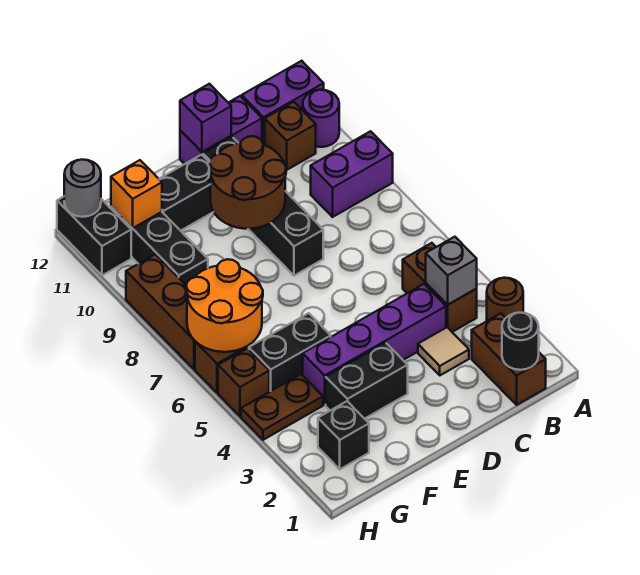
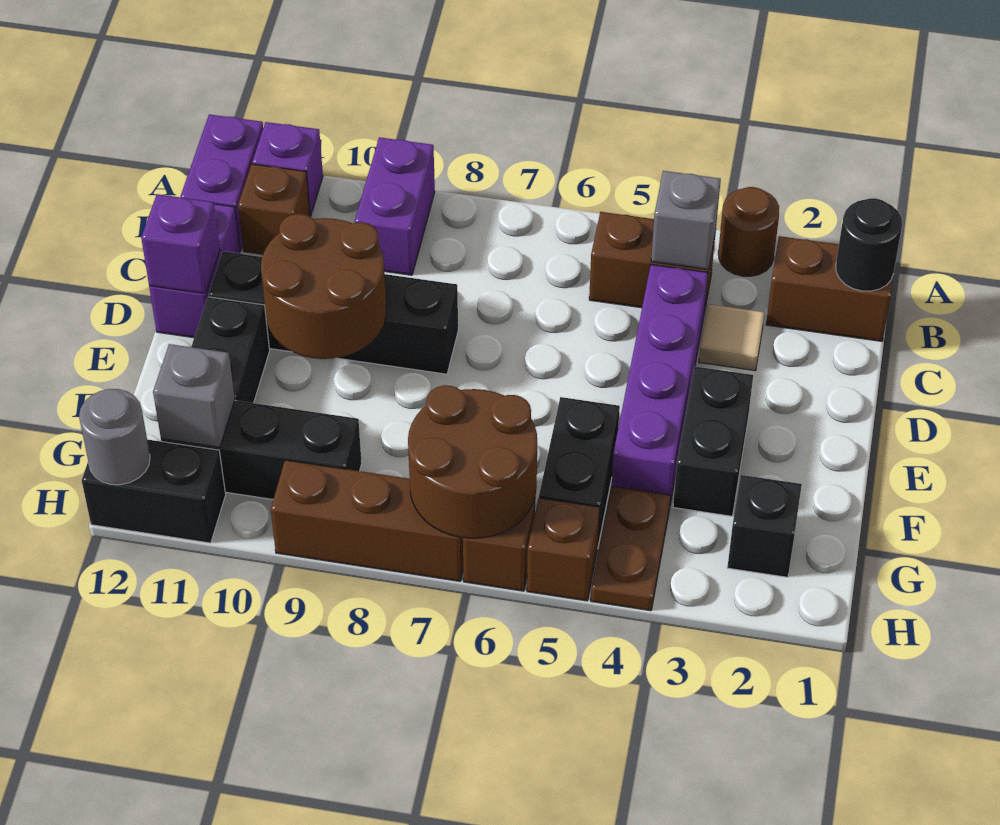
purple round brick A11 level 1 -> purple brick A11 level 1
orange round brick G6:H7 level 2 -> brown round brick G6:H7 level 2
orange brick G11 level 2 -> grey brick G11 level 2

